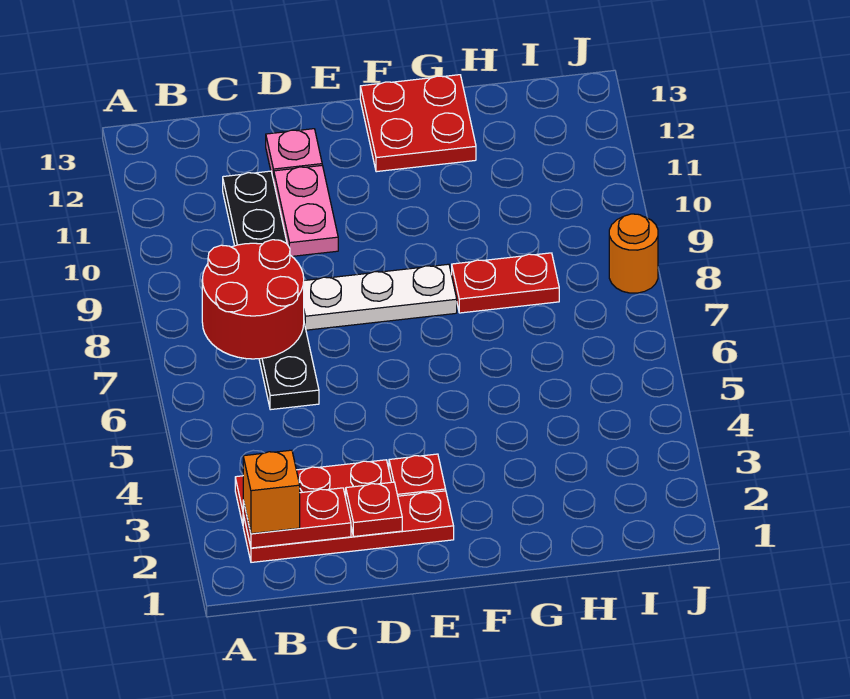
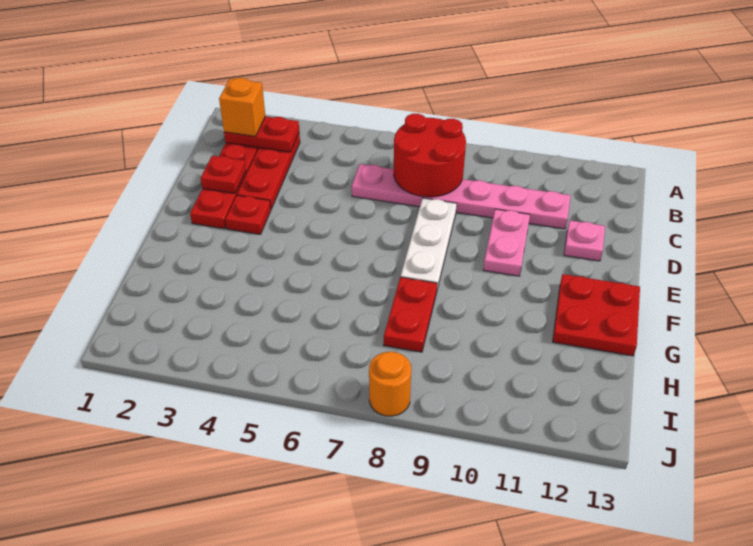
red plate B2:C2 level 2 -> red plate B2:B3 level 2
black plate C6:C11 level 1 -> pink plate C6:C11 level 1
pink plate D10:D11 level 1 -> pink plate D10:E10 level 1

